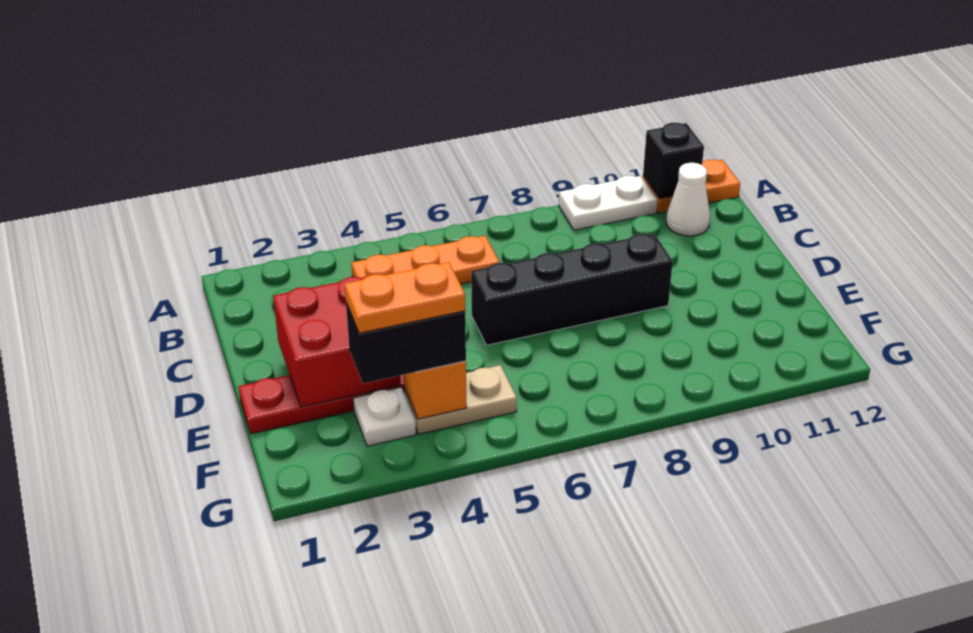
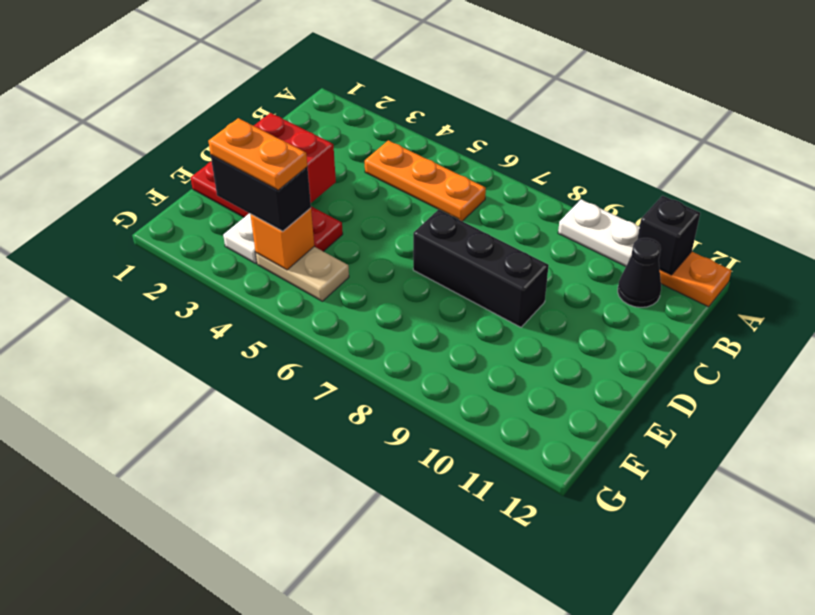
white cone B11 level 1 -> black cone B11 level 1
black brick D6:D9 level 1 -> black brick D7:D9 level 1

